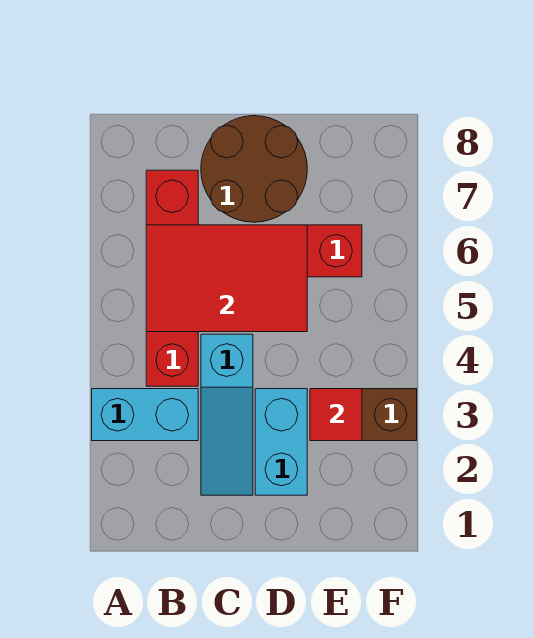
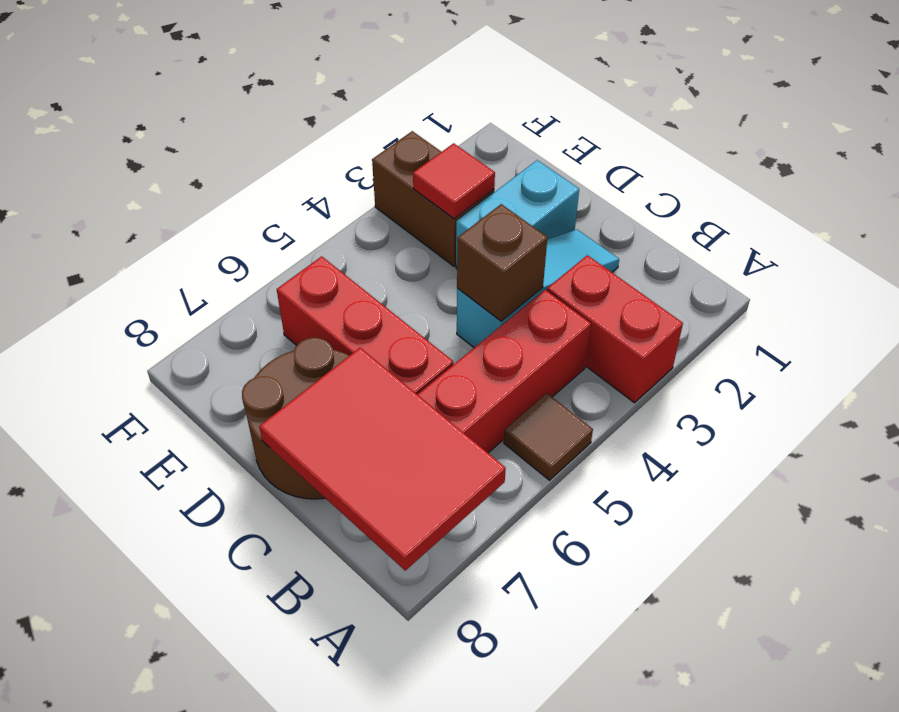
cyan brick A3:B3 level 1 -> red brick A3:B3 level 1
none -> brown tile A5 level 1
red tile B5:D6 level 2 -> red tile A7:C8 level 2
none -> brown brick C4 level 2

